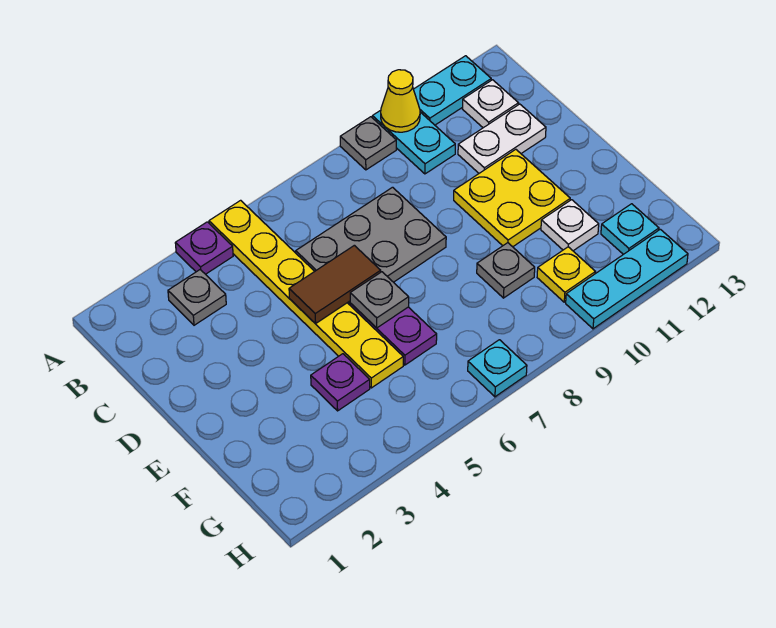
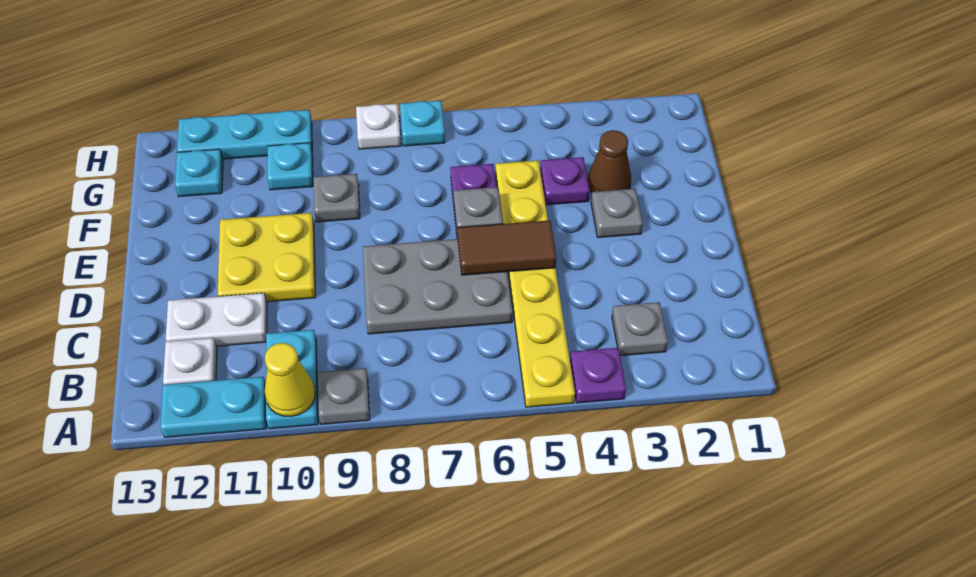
none -> grey plate E3 level 1
none -> brown cone F3 level 1
white plate F11 level 1 -> white plate H8 level 1
yellow plate G10 level 1 -> cyan plate G10 level 1

